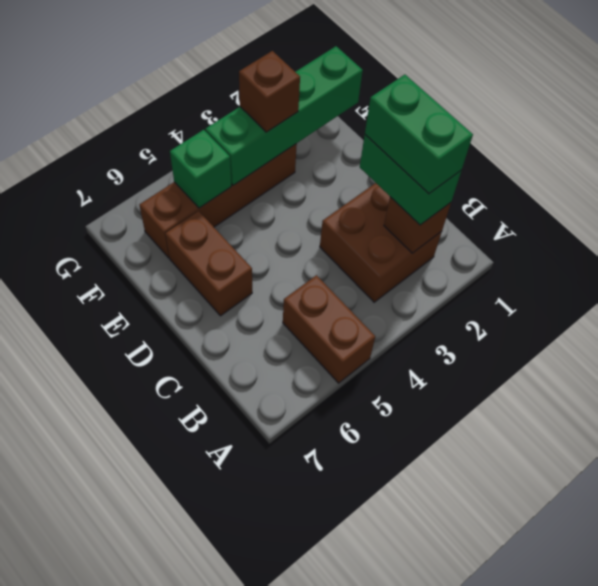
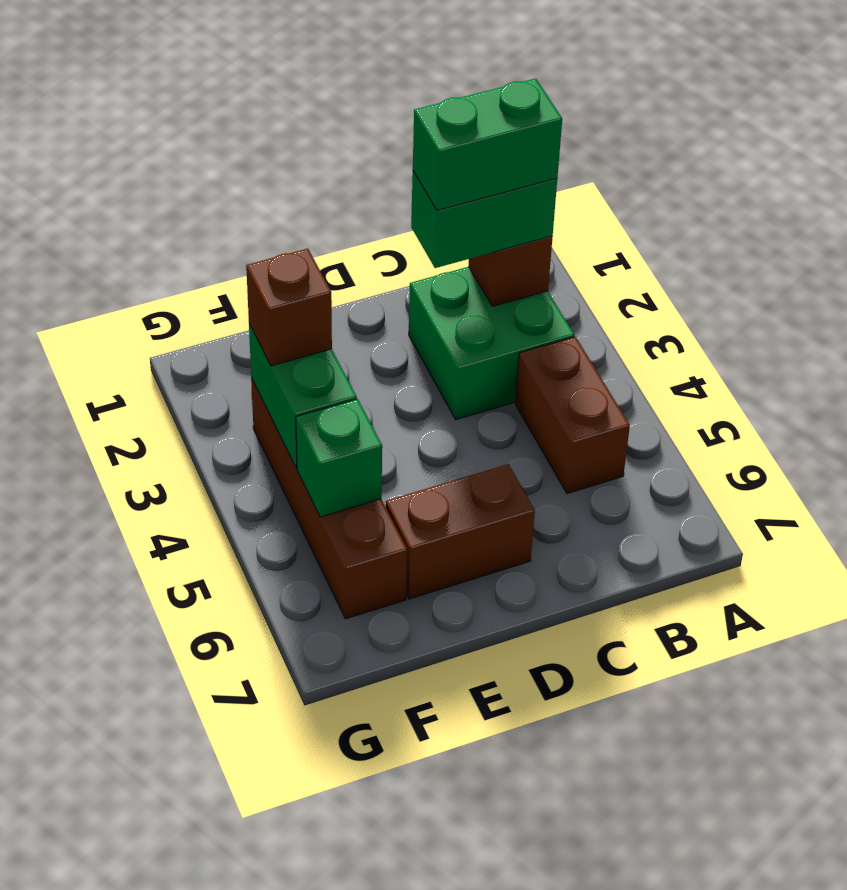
brown brick A5:B5 level 1 -> brown brick B4:B5 level 1
brown brick B2:C3 level 1 -> green brick B2:C3 level 1
green brick F1:F4 level 2 -> green brick F3:F4 level 2

